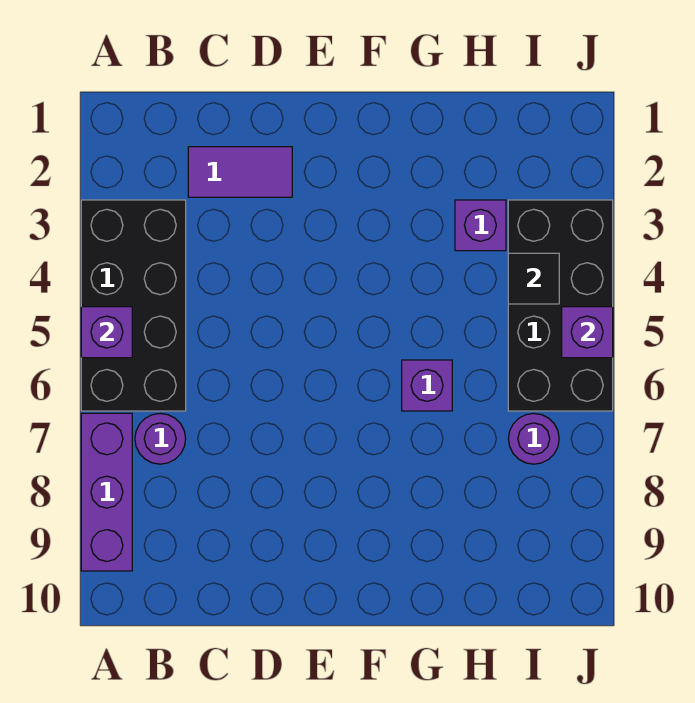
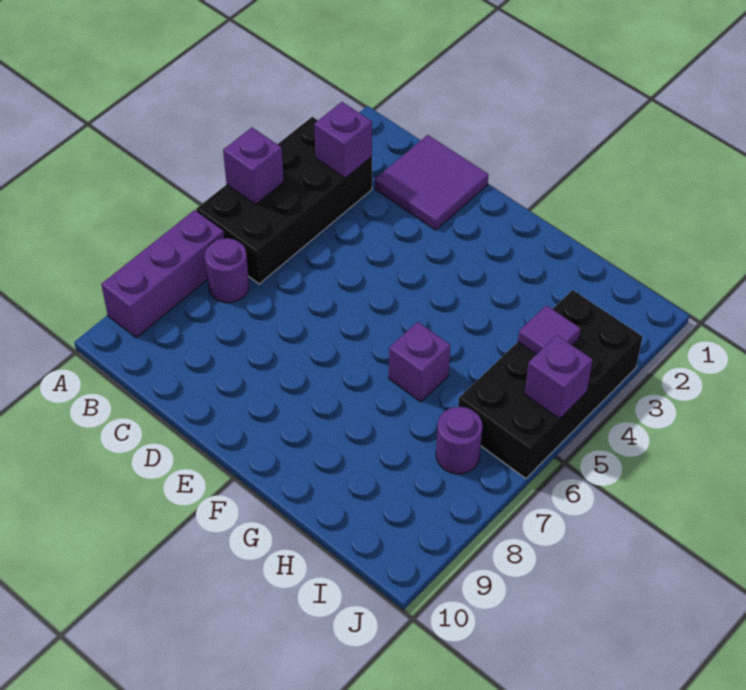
purple tile C2:D2 level 1 -> purple tile C1:D2 level 1
purple brick H3 level 1 -> purple brick B3 level 2
black tile I4 level 2 -> purple tile I4 level 2

